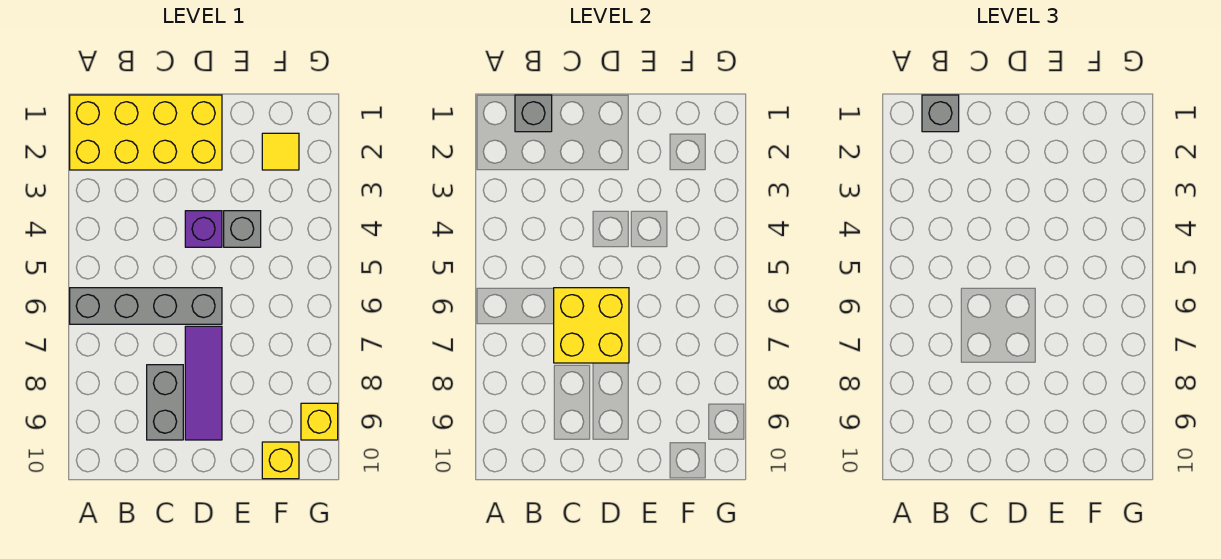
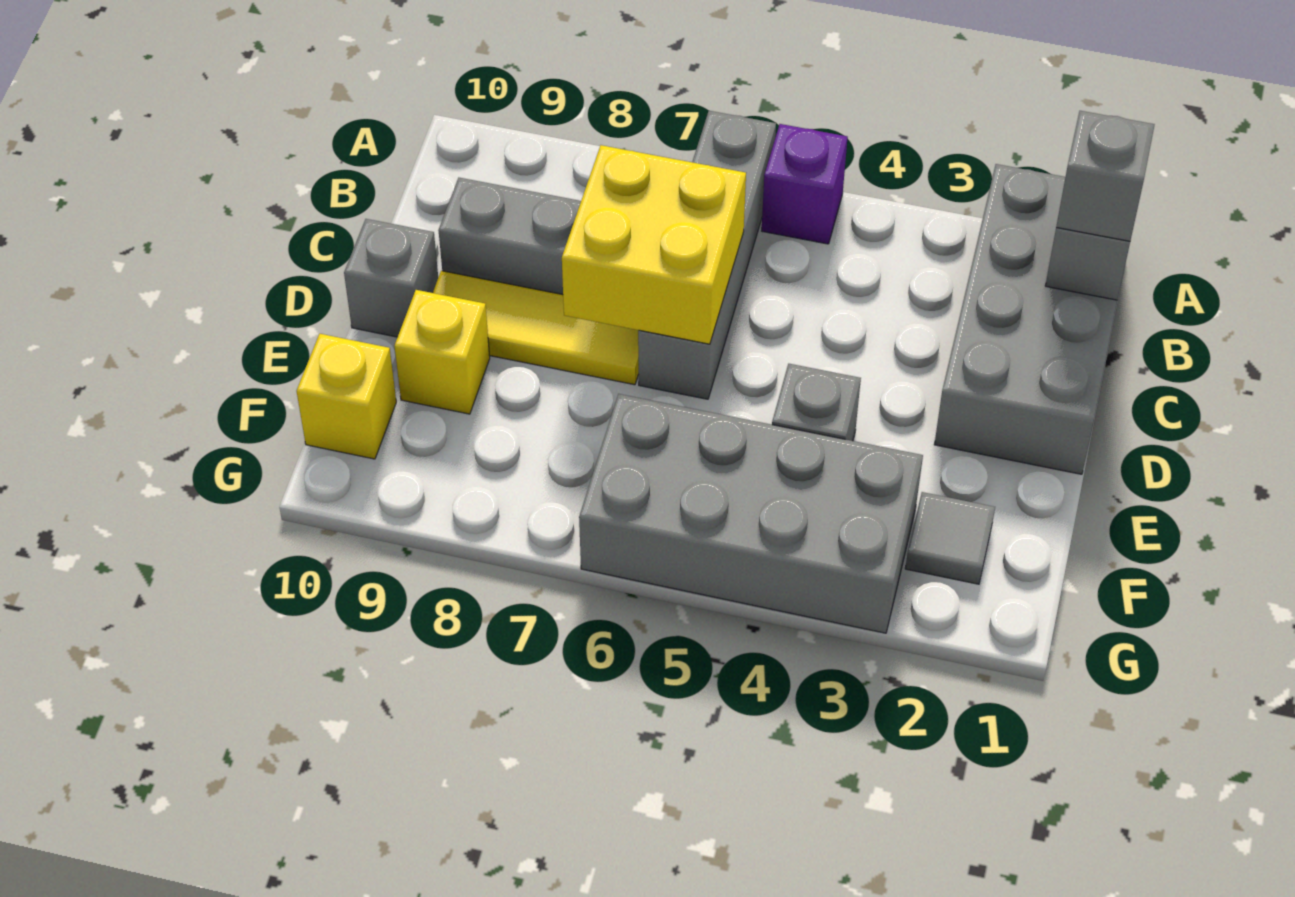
yellow brick A1:D2 level 1 -> grey brick A1:D2 level 1
purple brick D4 level 1 -> purple brick A5 level 1
purple tile D7:D9 level 1 -> yellow tile D7:D9 level 1
none -> grey brick D10 level 1
yellow tile F2 level 1 -> grey tile F2 level 1
none -> grey brick F3:G6 level 1
yellow brick G9 level 1 -> yellow brick E9 level 1

